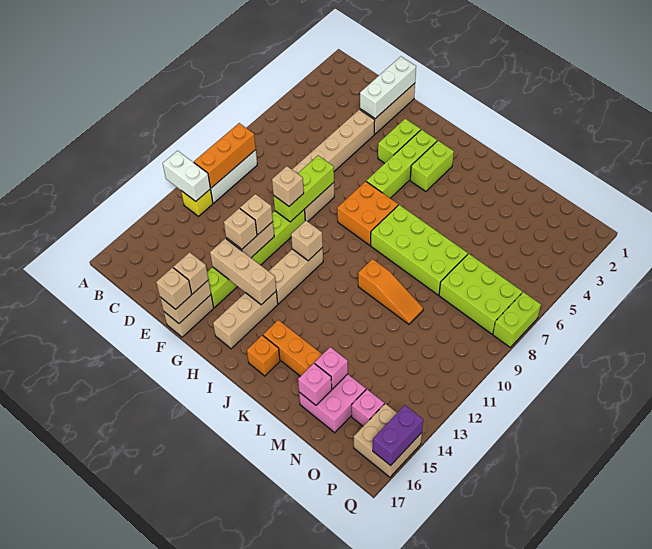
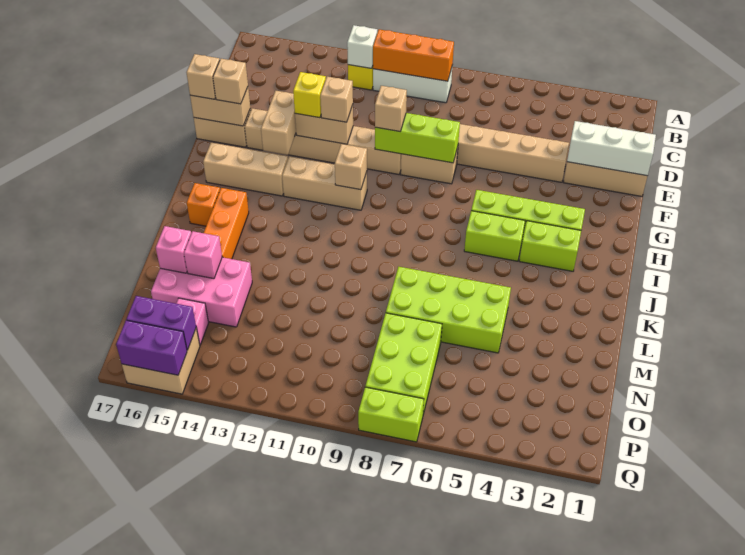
white brick A12:B12 level 2 -> white brick B12 level 2
lime brick F10:F15 level 1 -> tan brick F10:F15 level 1
tan brick F13 level 3 -> yellow brick F13 level 3
tan brick F14:H14 level 2 -> tan brick F14:G14 level 2
lime brick G3:G4 level 1 -> lime brick I5:I6 level 1
orange brick H7:I8 level 1 -> none
lime brick J7:M8 level 1 -> lime brick L5:M8 level 1
orange slope K10:M10 level 1 top K -> none
pink brick M15:N16 level 1 -> pink brick M14:N16 level 1
none -> purple brick P15:P16 level 2

